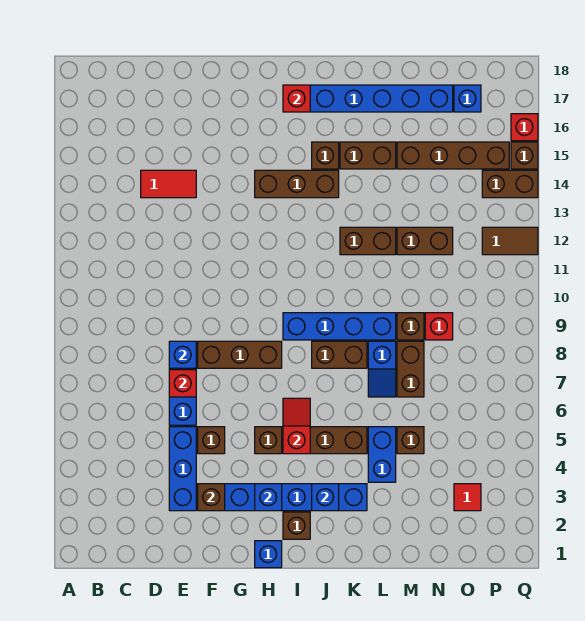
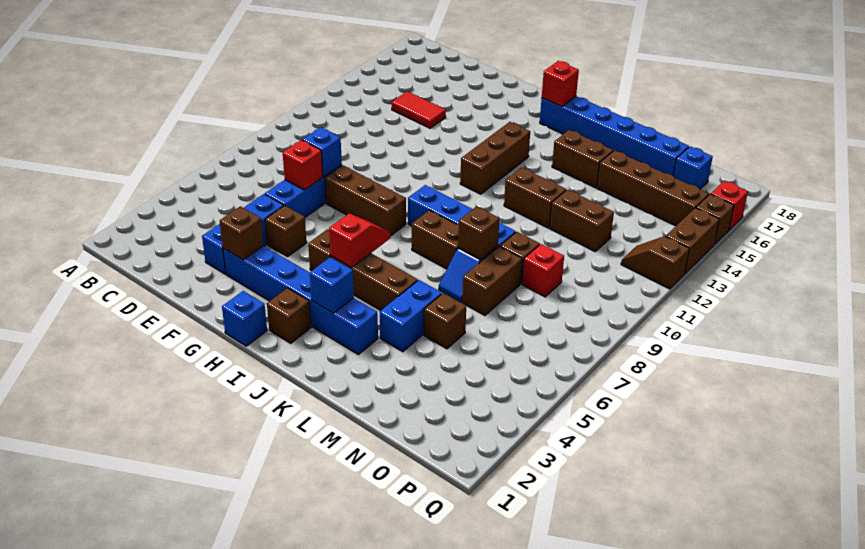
blue brick H3 level 2 -> none
brown brick H14:J14 level 1 -> brown brick I12:I14 level 1
brown brick J15 level 1 -> brown brick L8 level 2
red tile O3 level 1 -> none
brown tile P12:Q12 level 1 -> brown slope P12:Q12 level 1 top Q
brown brick P14:Q14 level 1 -> brown brick Q13:Q14 level 1

